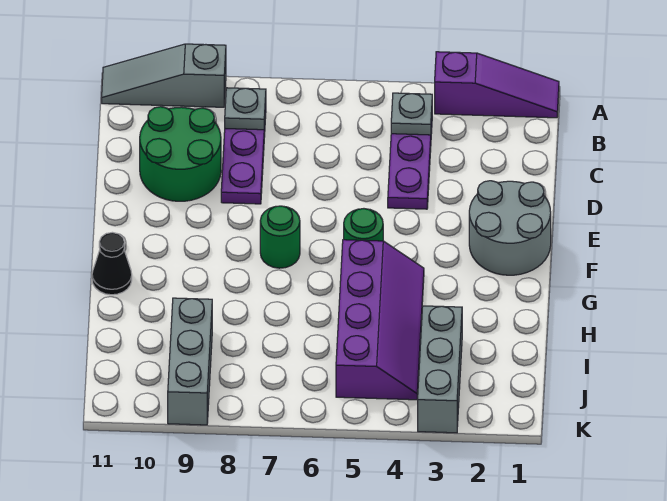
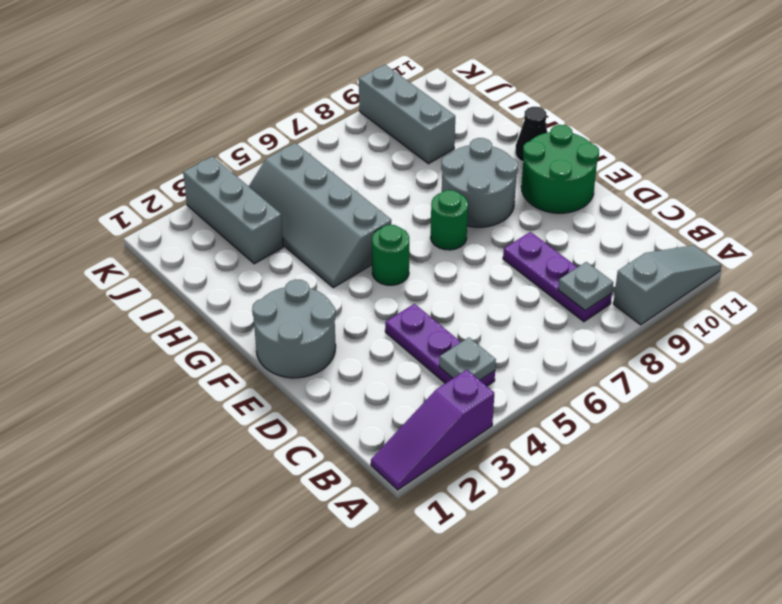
green round brick C9:D10 level 1 -> green round brick E10:F11 level 1
none -> grey round brick F8:G9 level 1
purple slope G4:J5 level 1 top 5 -> grey slope G4:J5 level 1 top 5

